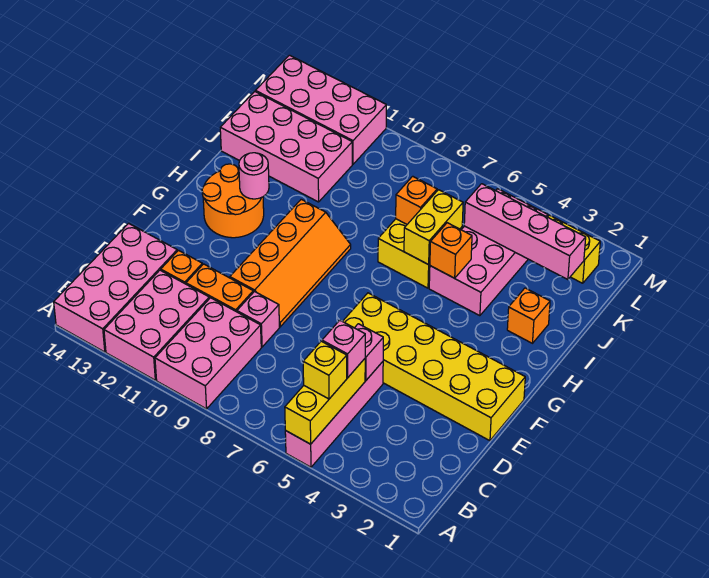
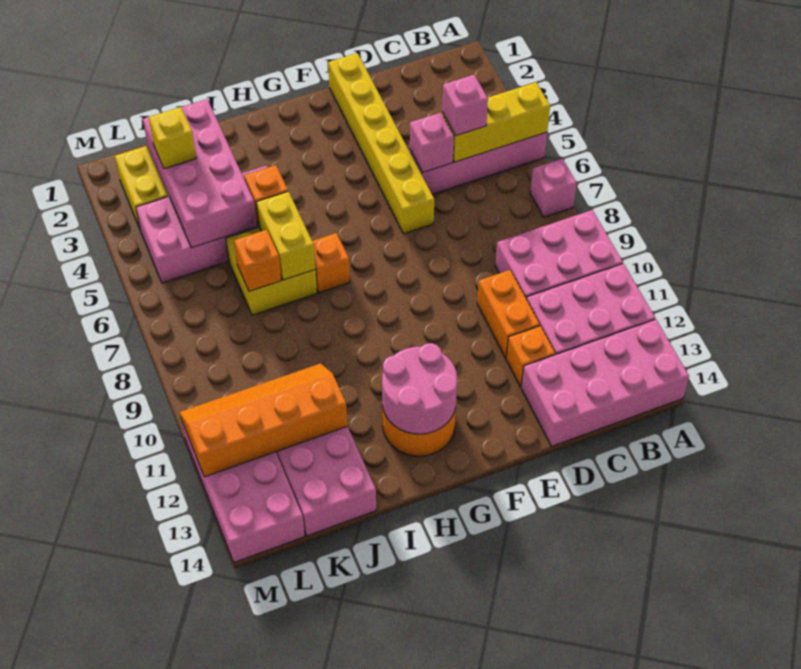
yellow brick B5 level 3 -> yellow brick K3 level 3
pink brick D9 level 1 -> pink brick A7 level 1
yellow brick E1:F6 level 1 -> yellow brick E1:E6 level 1
orange slope E9:H10 level 1 top 10 -> orange slope J11:M12 level 2 top 12
pink round brick H12 level 2 -> pink round brick G12:H13 level 2
orange brick I2 level 1 -> orange brick H7 level 1
yellow brick I6:J6 level 2 -> yellow brick I6:I7 level 2
pink brick K2:K5 level 2 -> pink brick J2:K5 level 2

